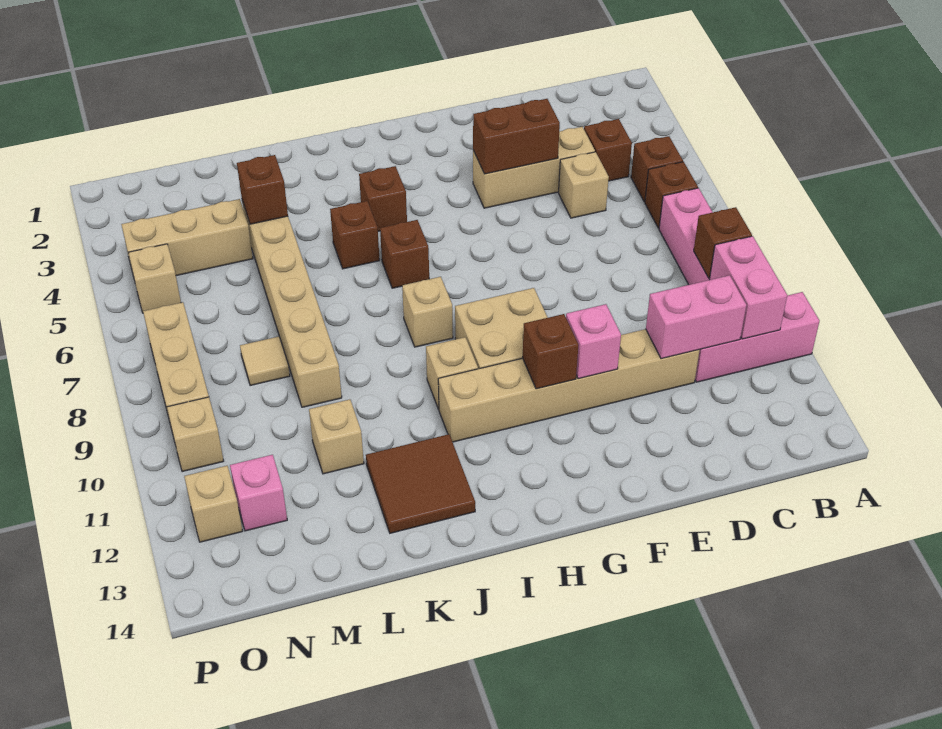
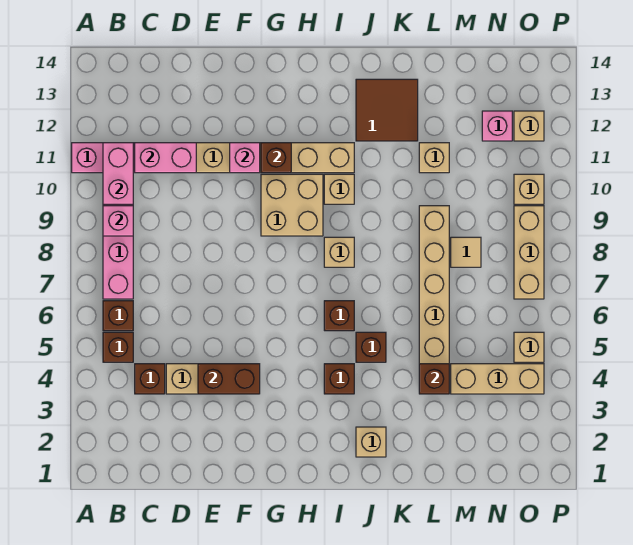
brown brick B9 level 2 -> pink brick B9 level 2
tan brick D5 level 1 -> tan brick J2 level 1

